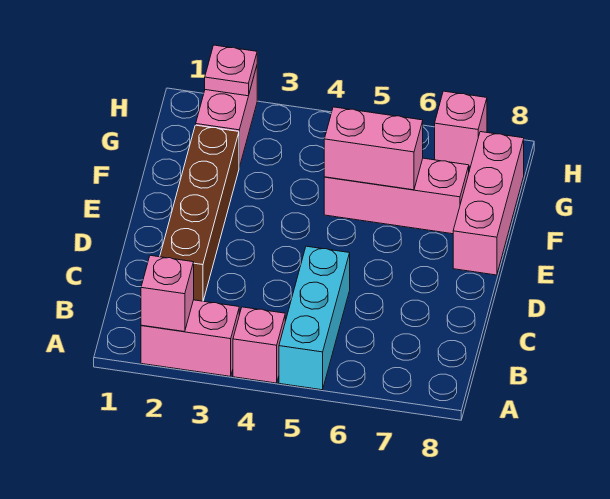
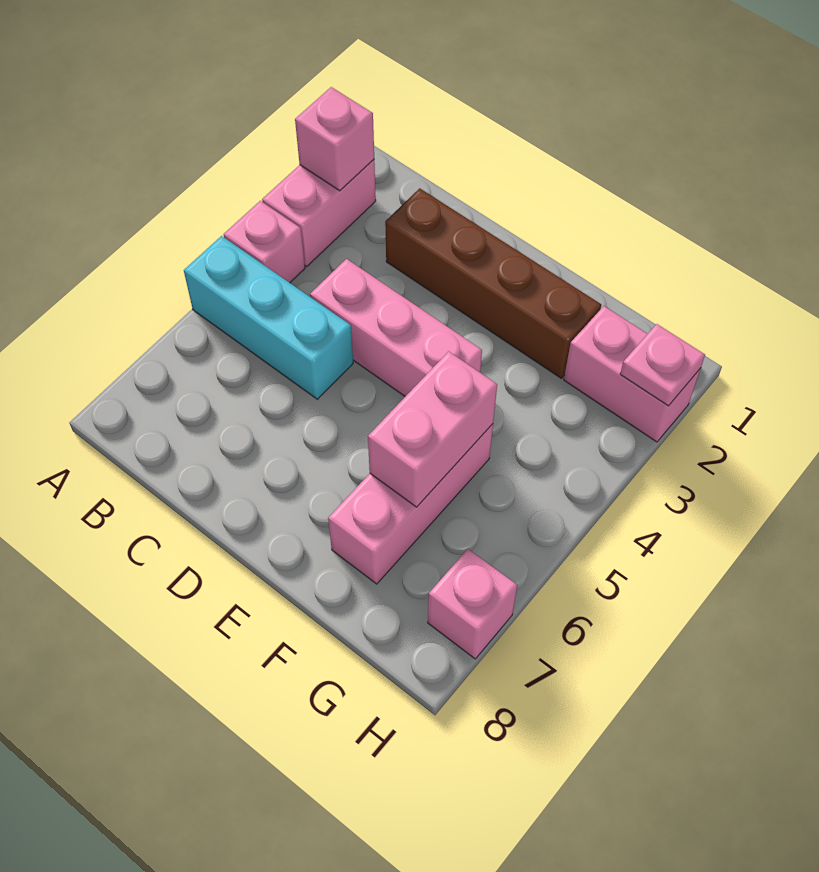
pink brick E8:G8 level 1 -> pink brick C4:E4 level 1

